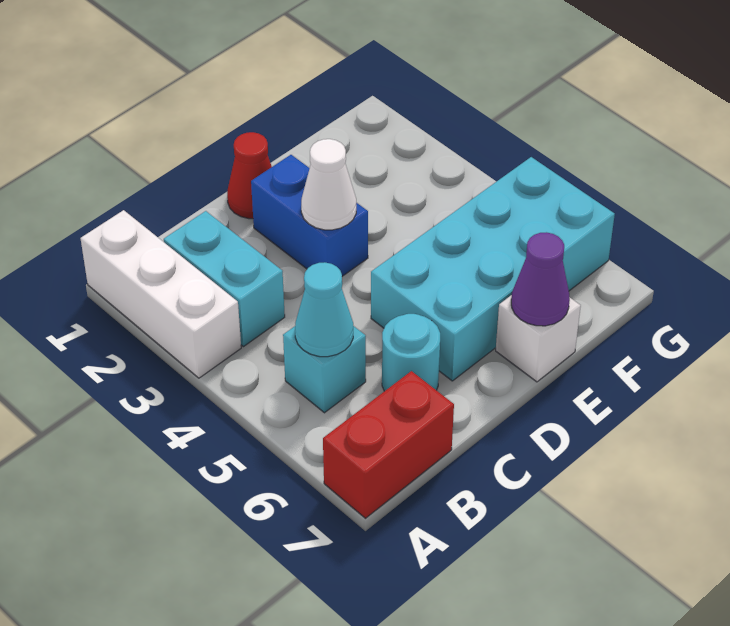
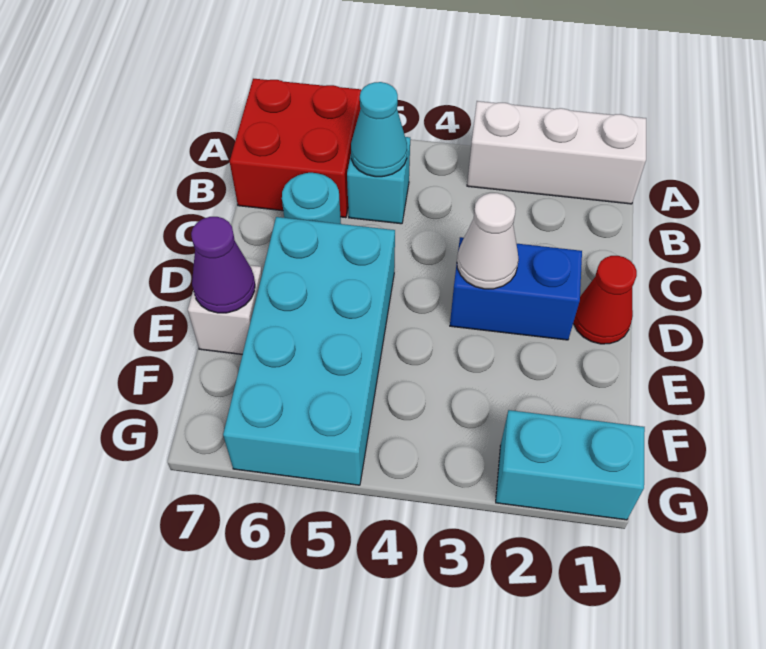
red brick A7:B7 level 1 -> red brick A6:B7 level 1
cyan brick B2:B3 level 1 -> cyan brick G1:G2 level 1

